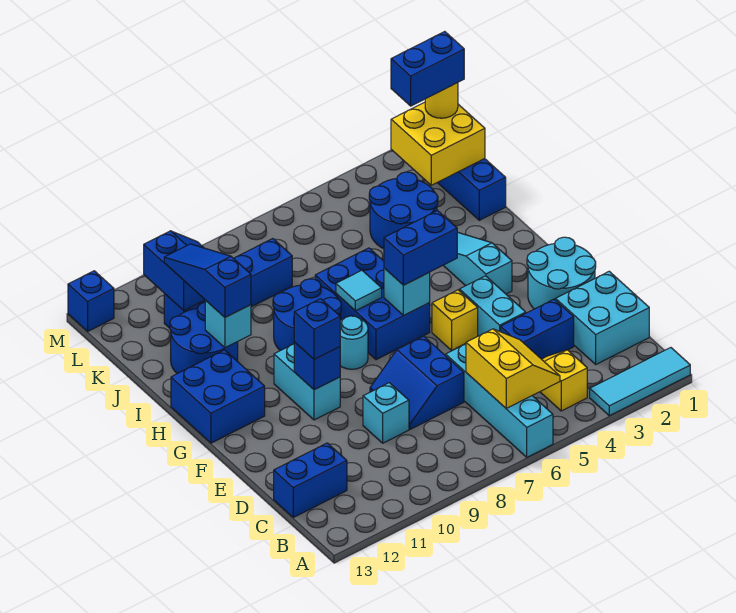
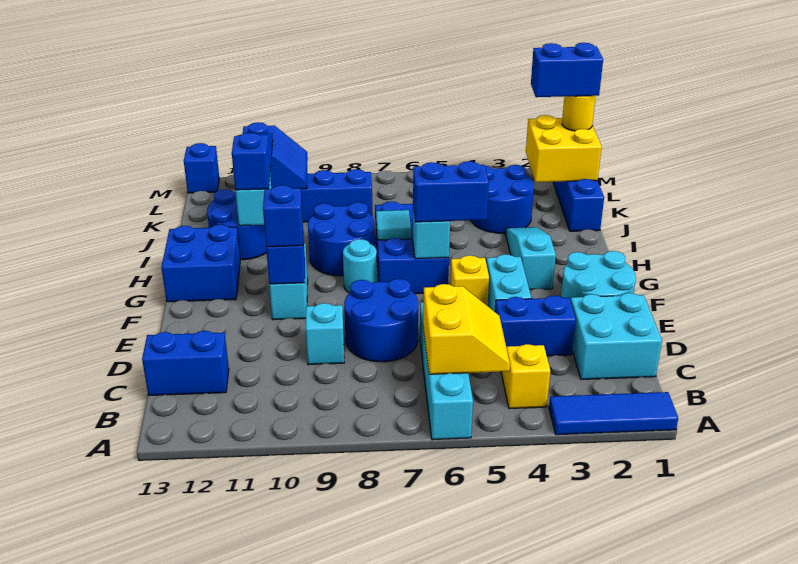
cyan tile A1:A3 level 1 -> blue tile A1:A3 level 1
blue slope D7:E8 level 1 top 7 -> blue round brick D7:E8 level 1

